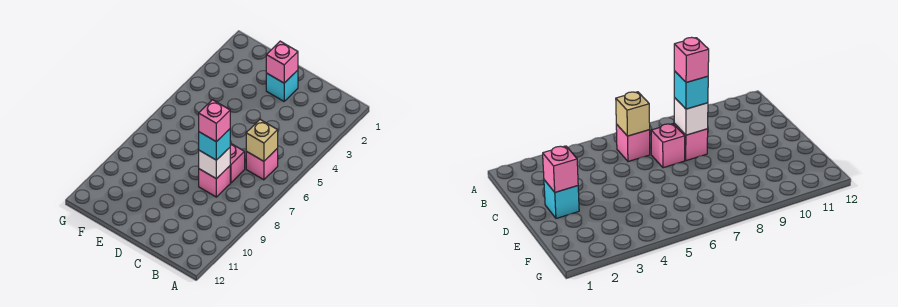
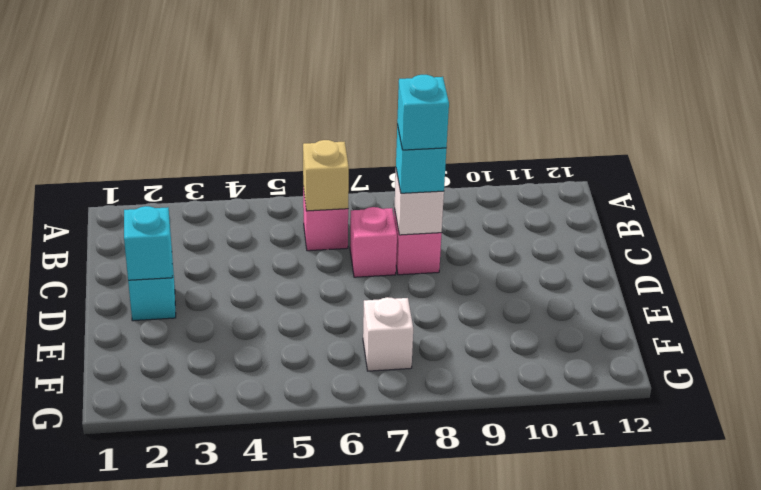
pink brick C8 level 4 -> cyan brick C8 level 4
pink brick D2 level 2 -> cyan brick D2 level 2
none -> white brick F7 level 1

